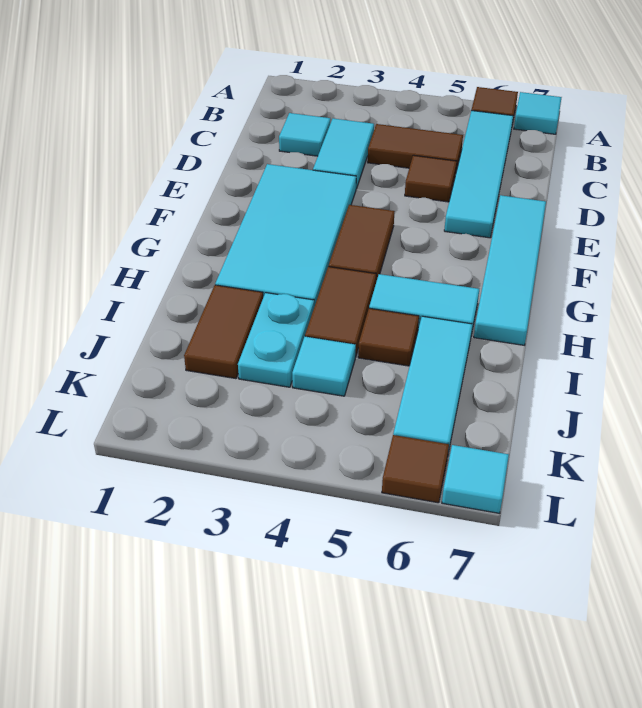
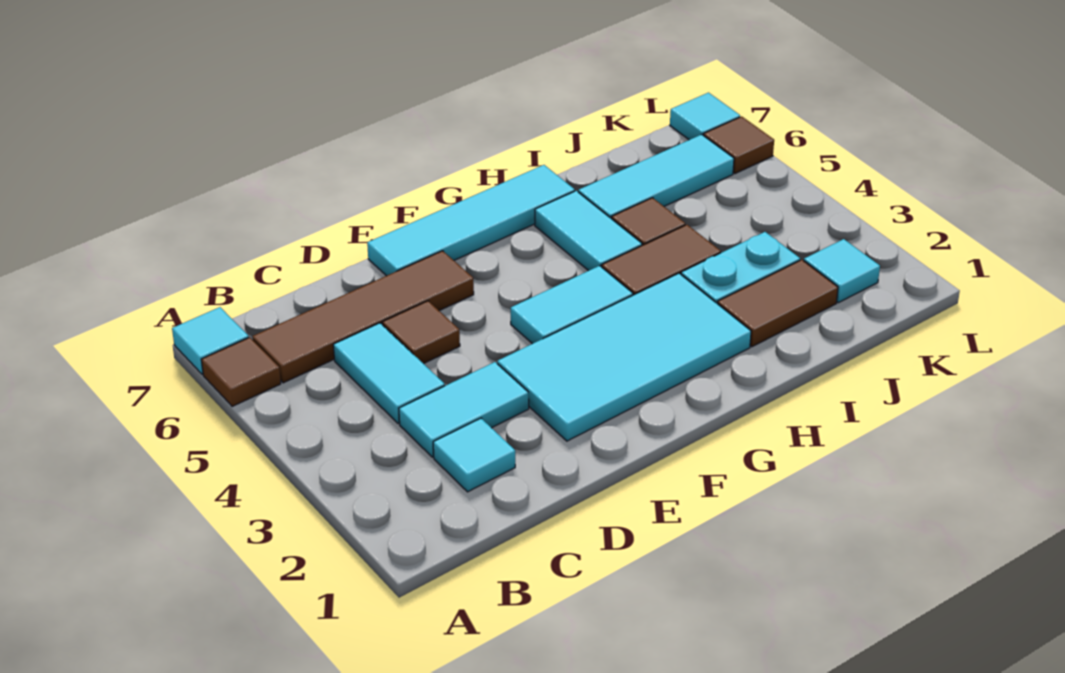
cyan tile B6:E6 level 1 -> brown tile B6:E6 level 1
brown tile C4:C5 level 1 -> cyan tile C4:C5 level 1
brown tile F4:G4 level 1 -> cyan tile F4:G4 level 1
cyan tile J4 level 1 -> cyan tile K2 level 1

